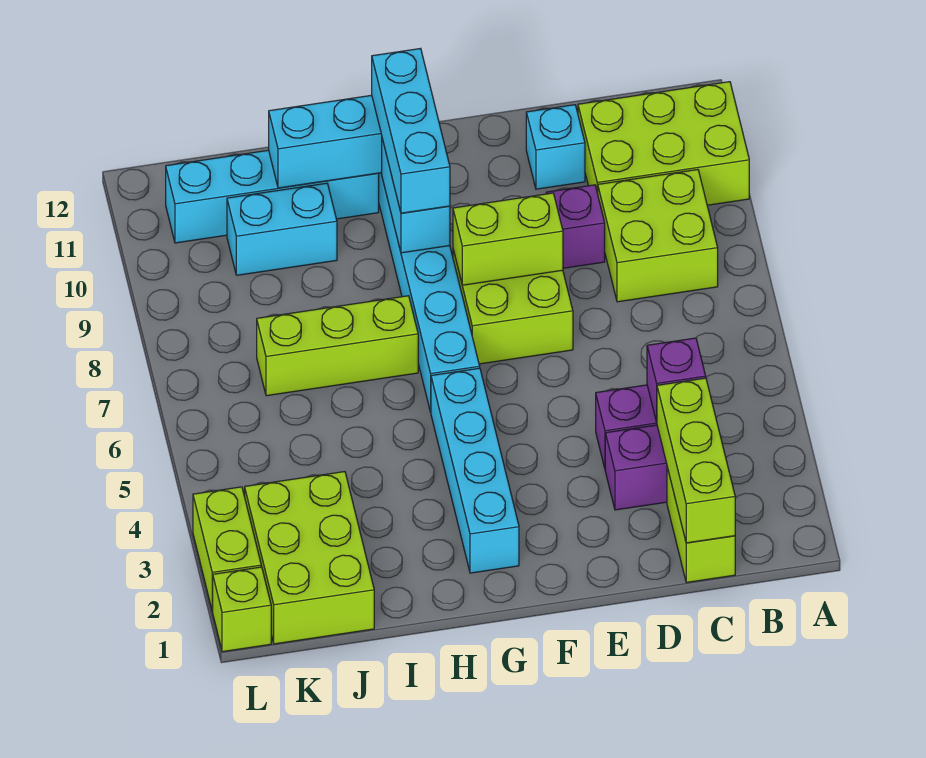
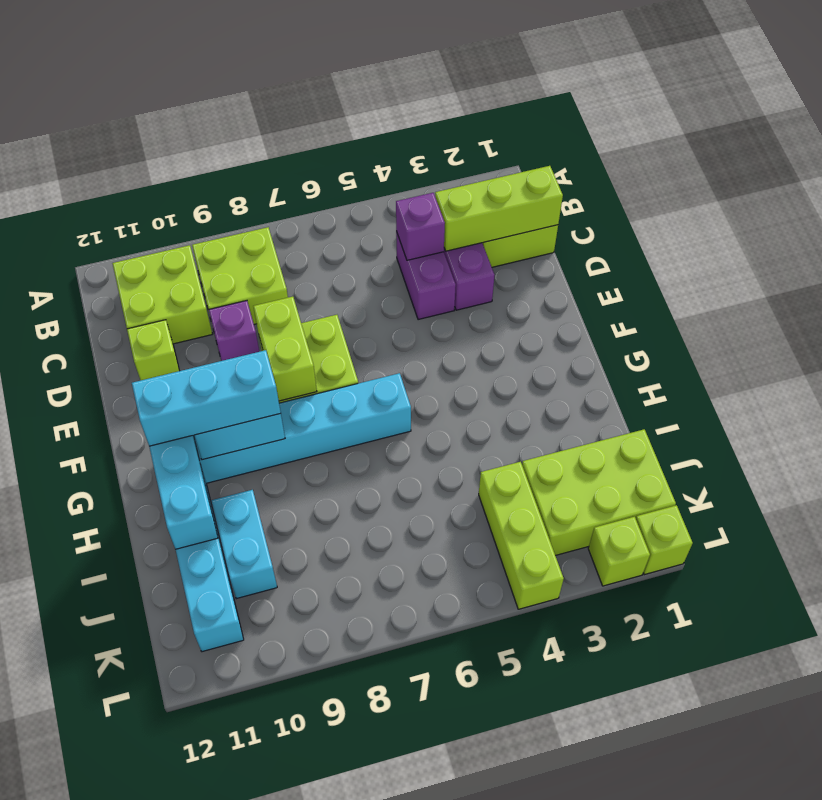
lime brick A10:C11 level 1 -> lime brick B10:C11 level 1
cyan brick D11 level 1 -> lime brick D11 level 1
cyan brick G2:G5 level 1 -> none
lime brick H7:J7 level 1 -> lime brick J4:L4 level 1
lime brick L2:L3 level 1 -> lime brick L2 level 1

